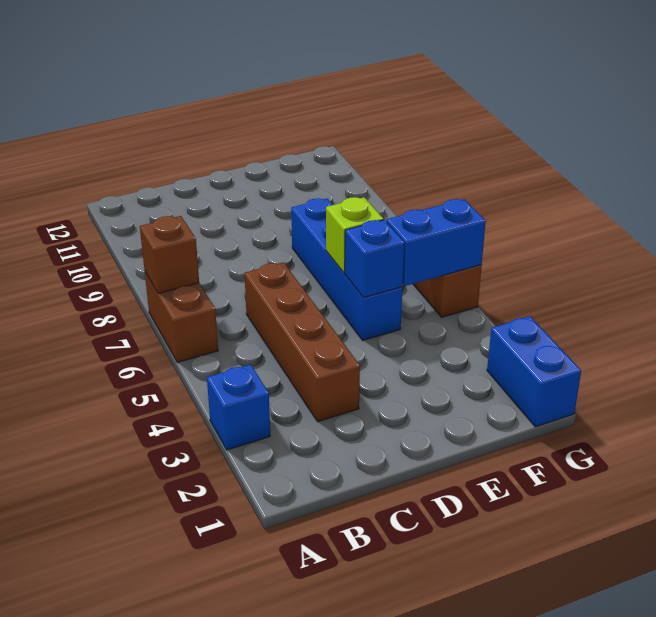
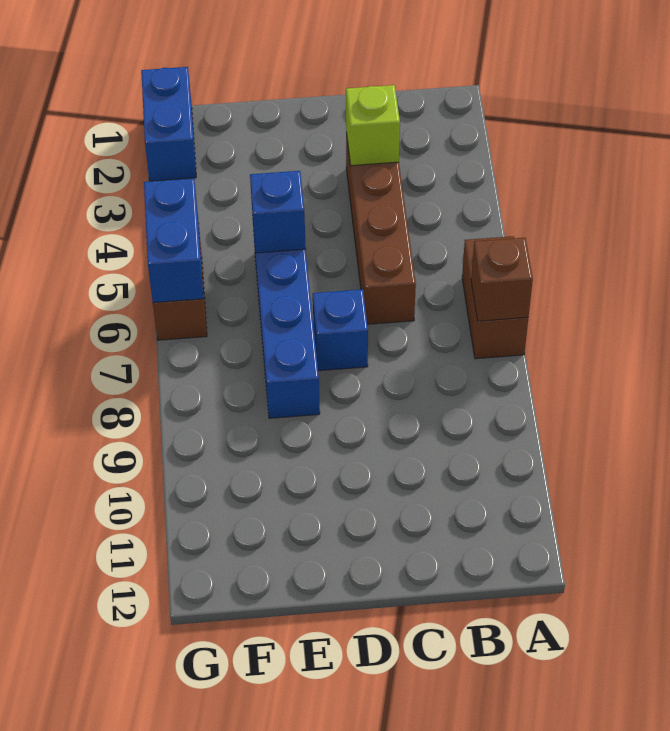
blue brick A3 level 1 -> blue brick D7 level 1
lime brick E6 level 2 -> lime brick C3 level 2
blue brick F5:G5 level 2 -> blue brick G5:G6 level 2

